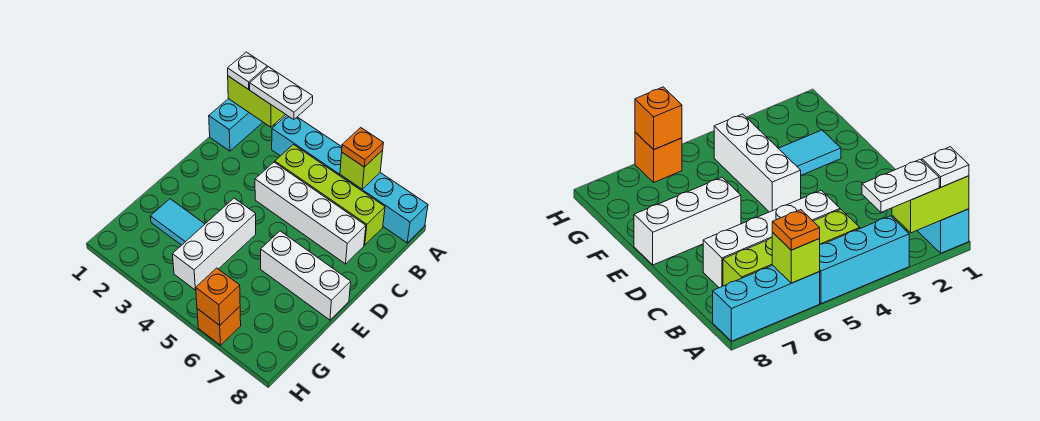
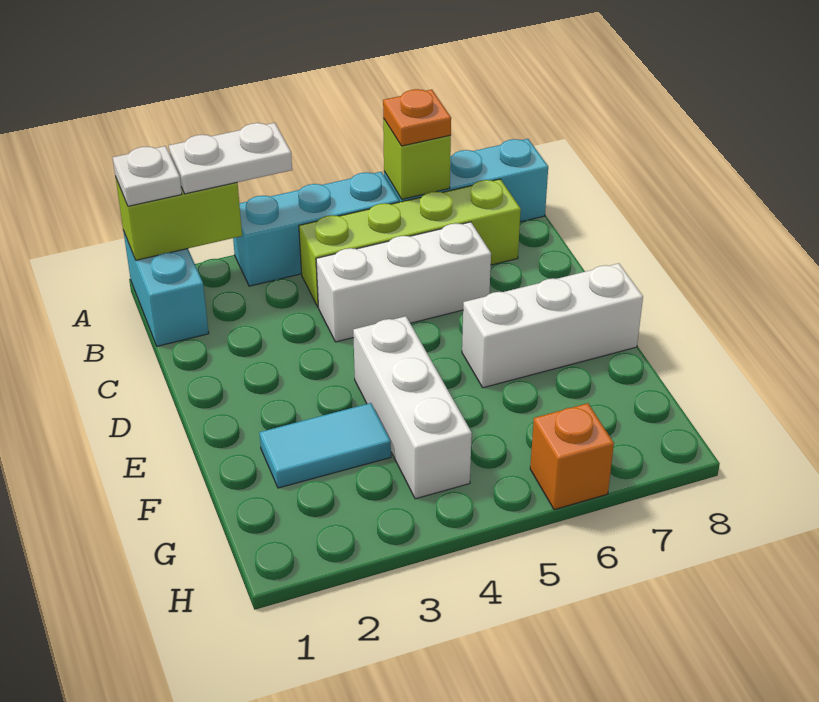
white brick C4:C7 level 1 -> white brick C4:C6 level 1
orange brick H6 level 2 -> none

